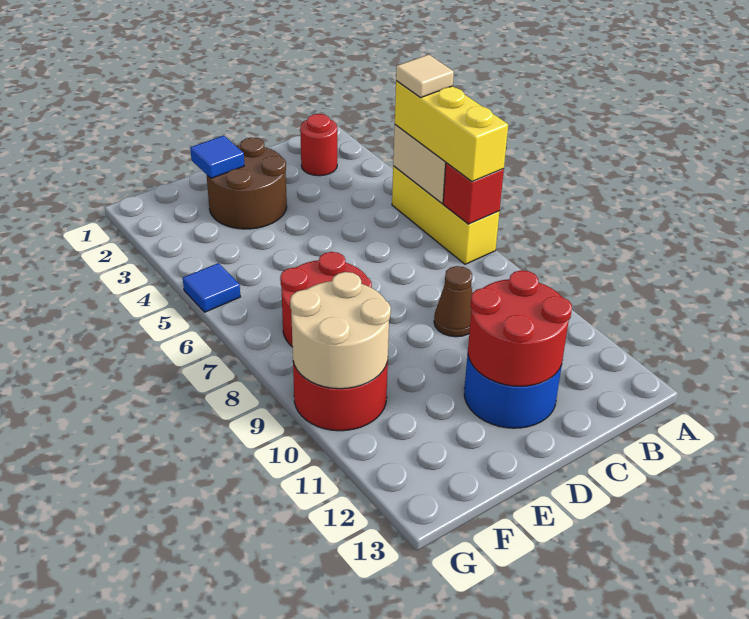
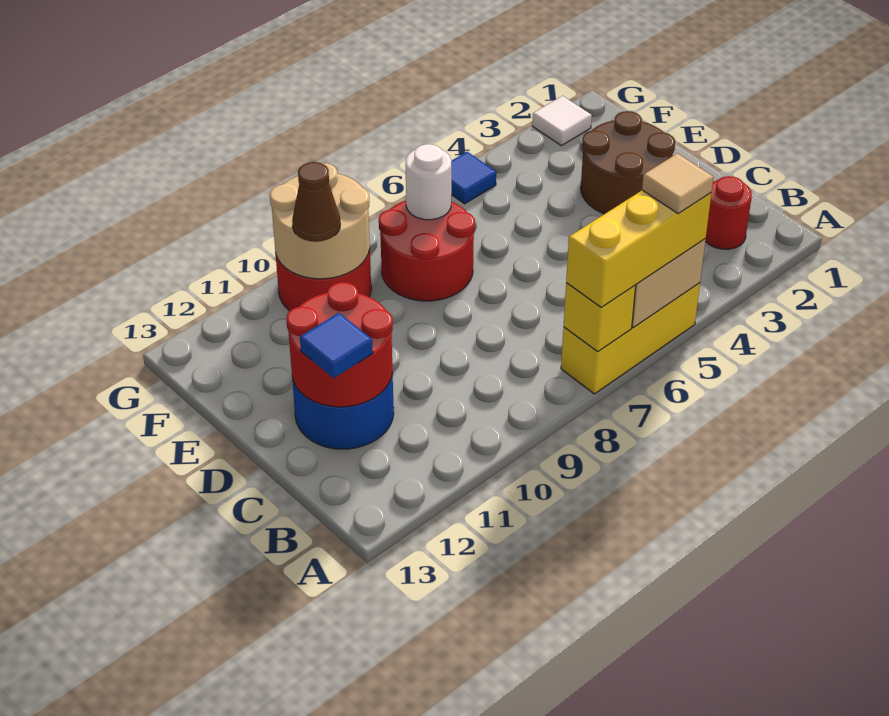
red brick A7 level 2 -> yellow brick A7 level 2
brown cone C9 level 1 -> brown cone F10 level 3
blue tile E2 level 2 -> blue tile C12 level 3
none -> white round brick F7 level 2
none -> white tile G2 level 1

